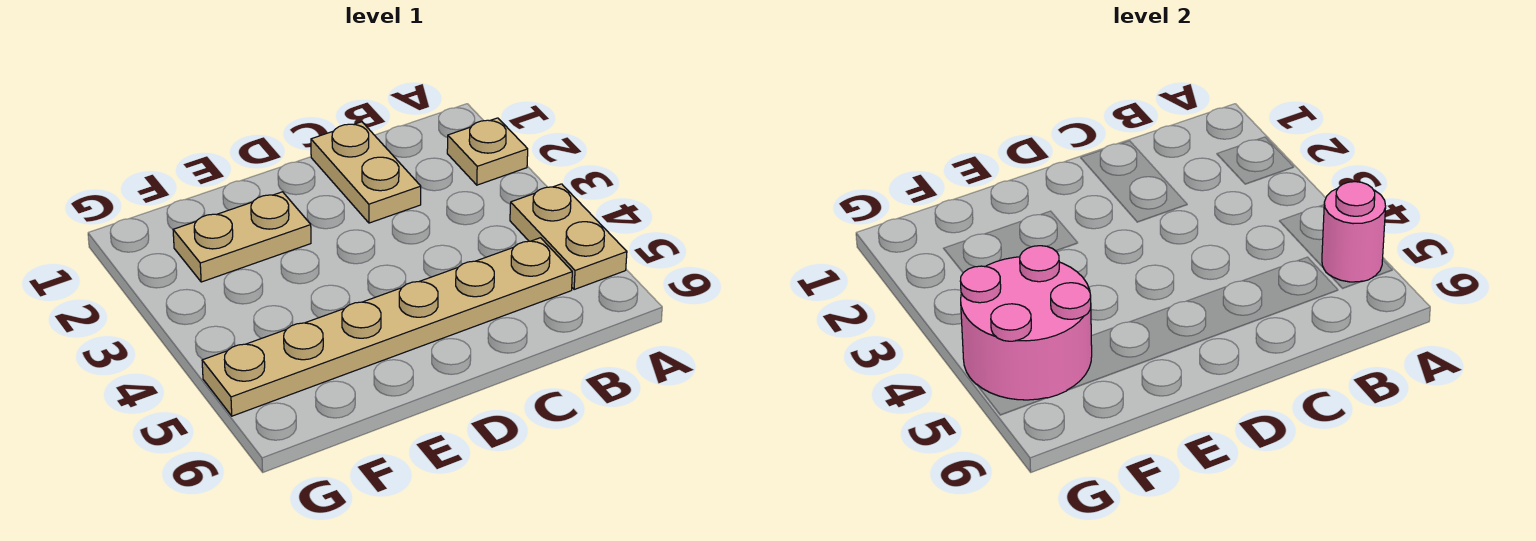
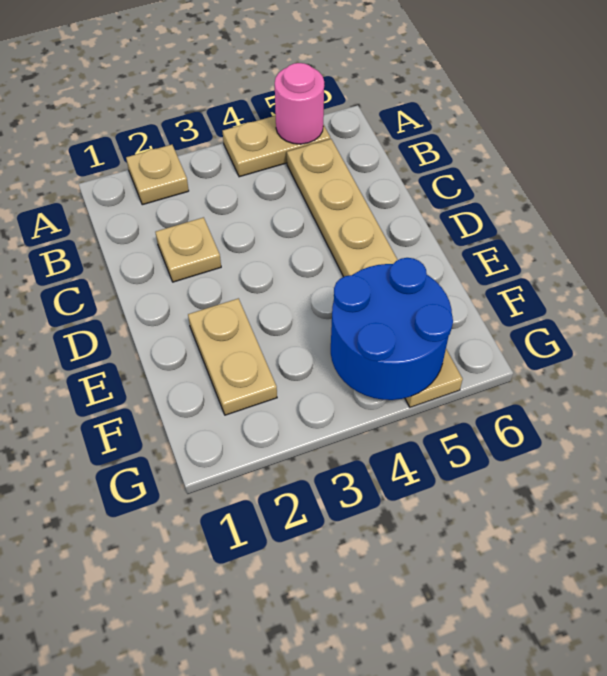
tan plate C1:C2 level 1 -> tan plate C2 level 1
pink round brick F4:G5 level 2 -> blue round brick F4:G5 level 2

